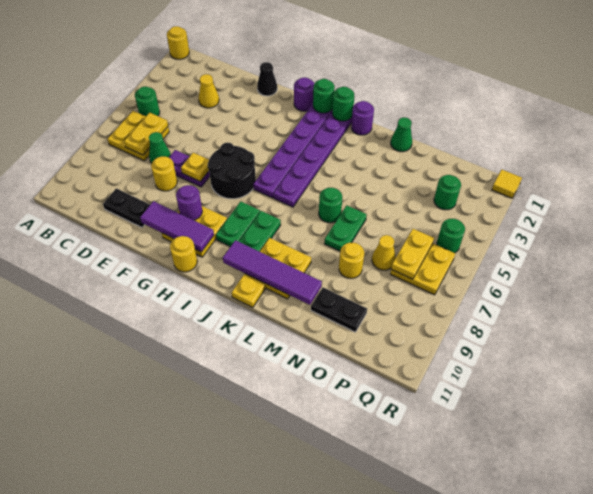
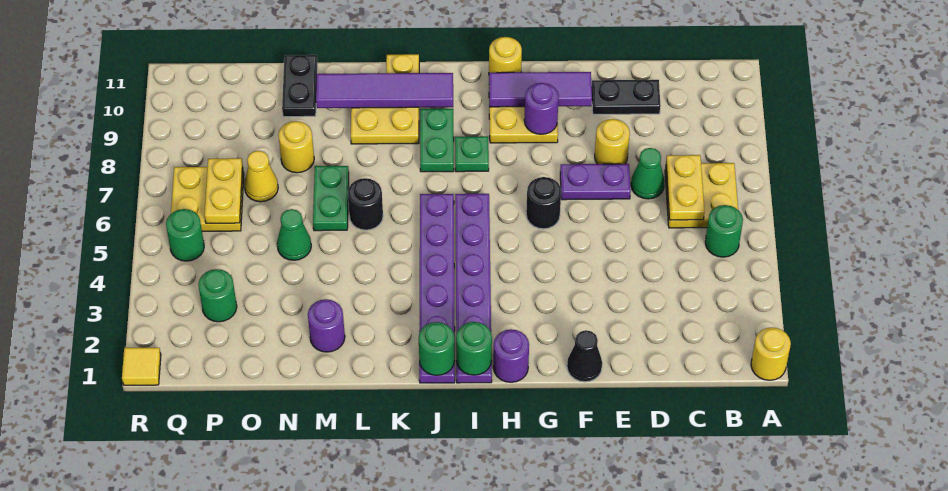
yellow cone D3 level 1 -> none
yellow plate F7 level 2 -> none
black round brick G6:H7 level 1 -> black round brick G6 level 1
green plate I8:I9 level 1 -> green plate I8 level 1
purple round brick K1 level 1 -> purple round brick M2 level 1
green round brick L6 level 1 -> black round brick L6 level 1
green cone M1 level 1 -> green cone N5 level 1
black plate N10:O10 level 1 -> black plate N10:N11 level 1

